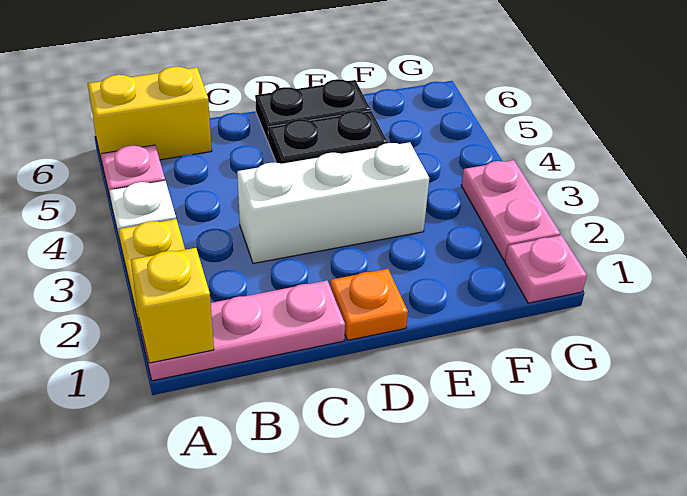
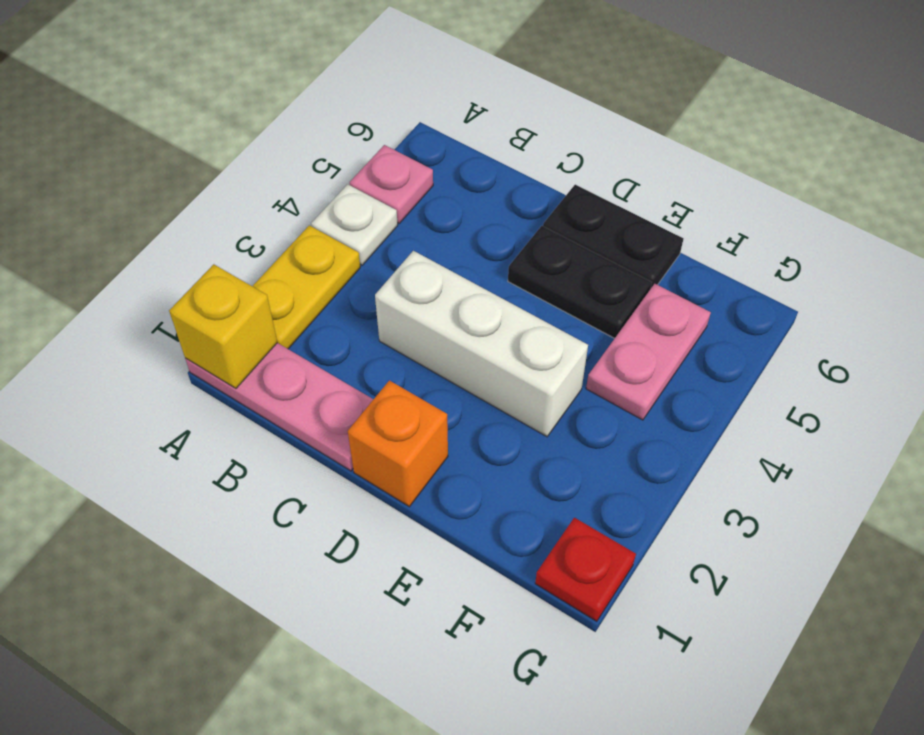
yellow brick A6:B6 level 1 -> none
orange plate D1 level 1 -> orange brick D1 level 1
pink plate G1 level 1 -> red plate G1 level 1
pink plate G2:G3 level 1 -> pink plate F4:F5 level 1

